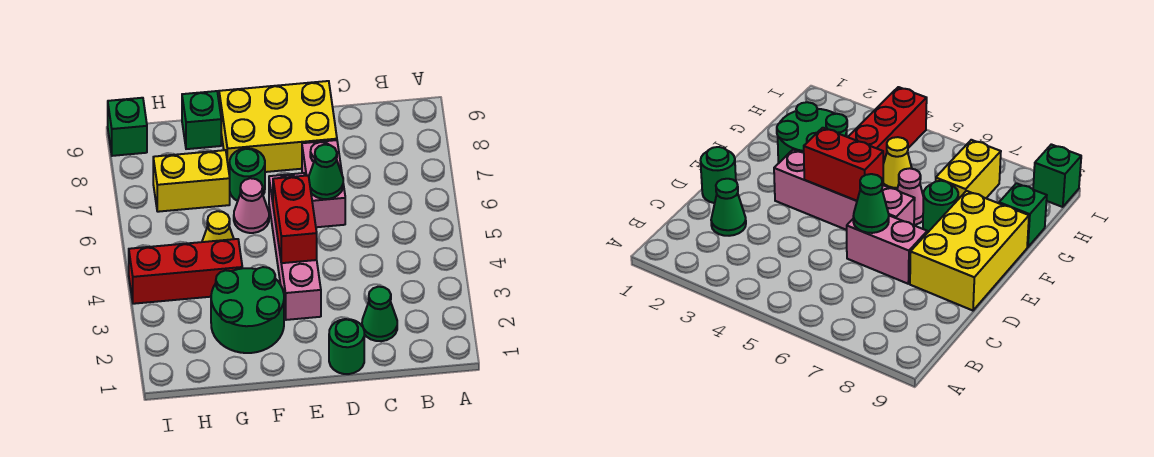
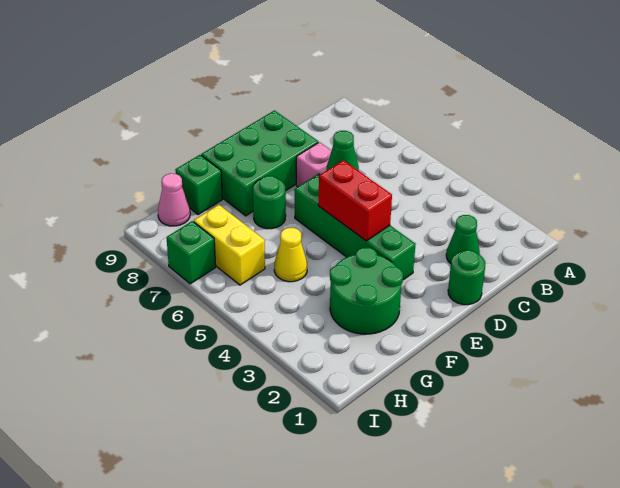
yellow brick D8:F9 level 1 -> green brick D8:F9 level 1
pink brick E3:E6 level 1 -> green brick E3:E6 level 1
pink cone F6 level 1 -> pink cone H9 level 1
red brick G4:I4 level 1 -> none
yellow brick G7:H7 level 1 -> yellow brick H6:H7 level 1
green brick I9 level 1 -> green brick I7 level 1

